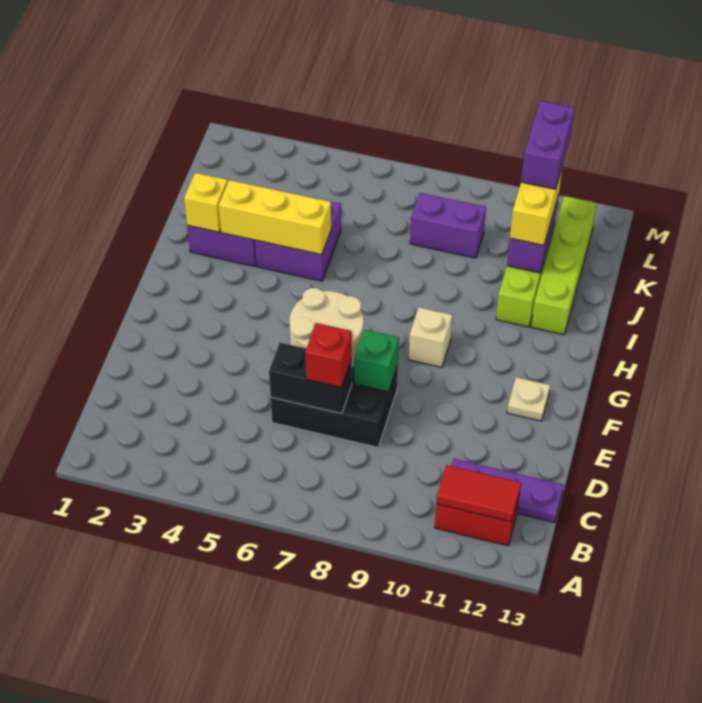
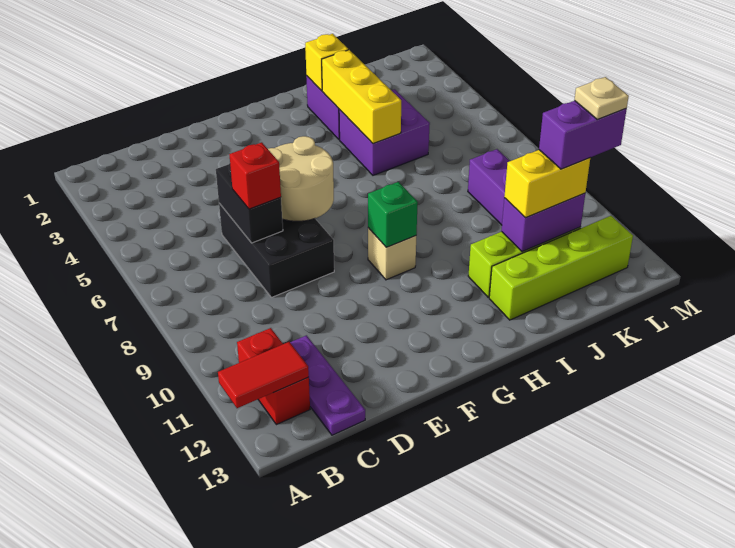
red tile B11:B12 level 2 -> red tile A12:B12 level 2
green brick E8 level 2 -> green brick G9 level 2
tan plate F12 level 1 -> tan plate L11 level 5

